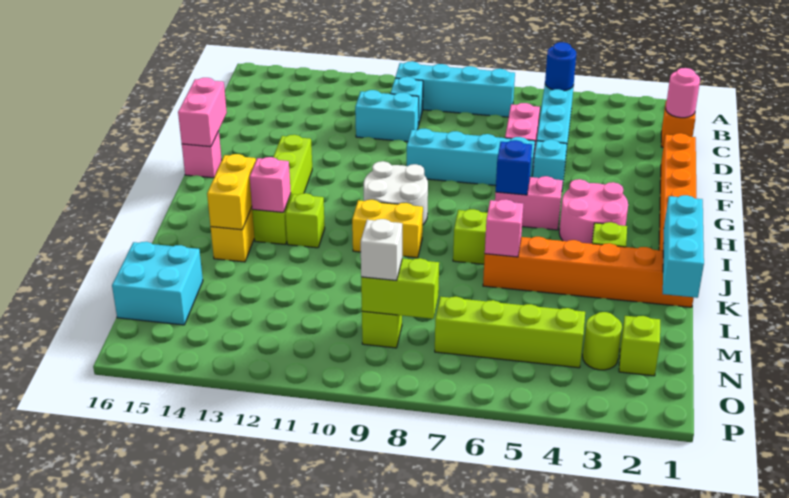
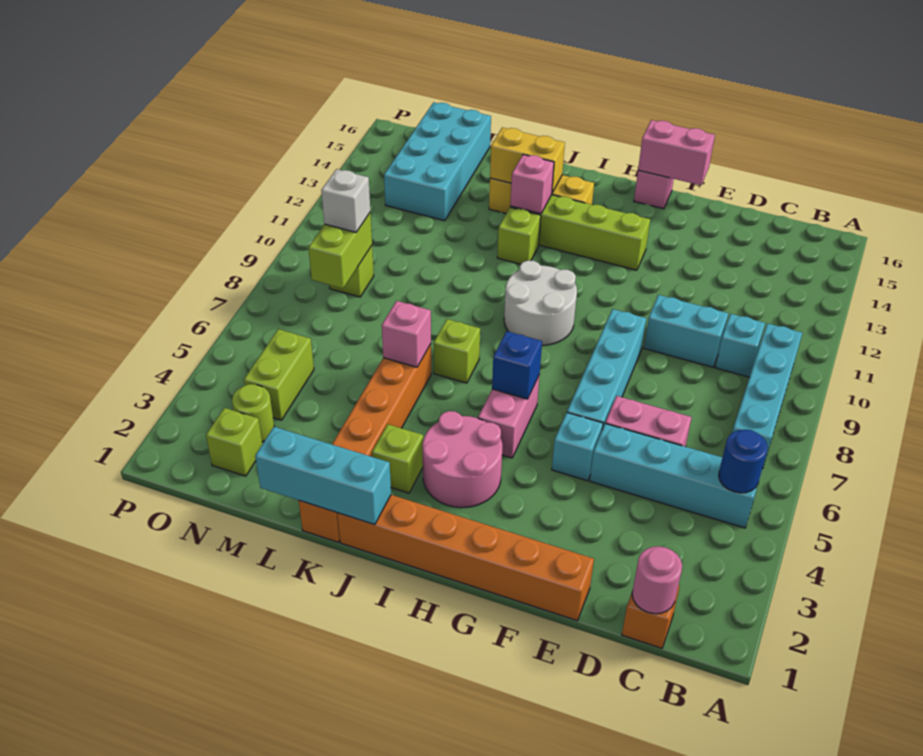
cyan brick D10:D11 level 1 -> cyan brick D10:E10 level 1
yellow brick J9:J10 level 1 -> none
cyan brick M15:N16 level 1 -> cyan brick M13:N16 level 1
lime brick N4:N7 level 1 -> lime brick N4:N5 level 1

